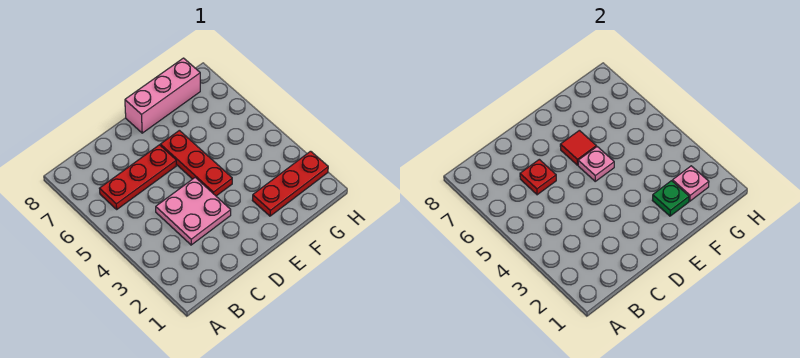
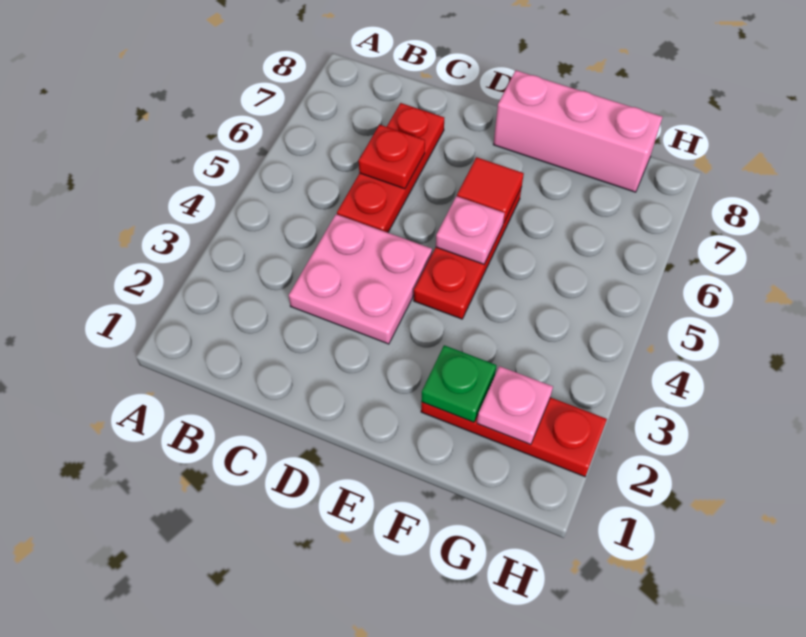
red plate B6:D6 level 1 -> red plate C5:C7 level 1

